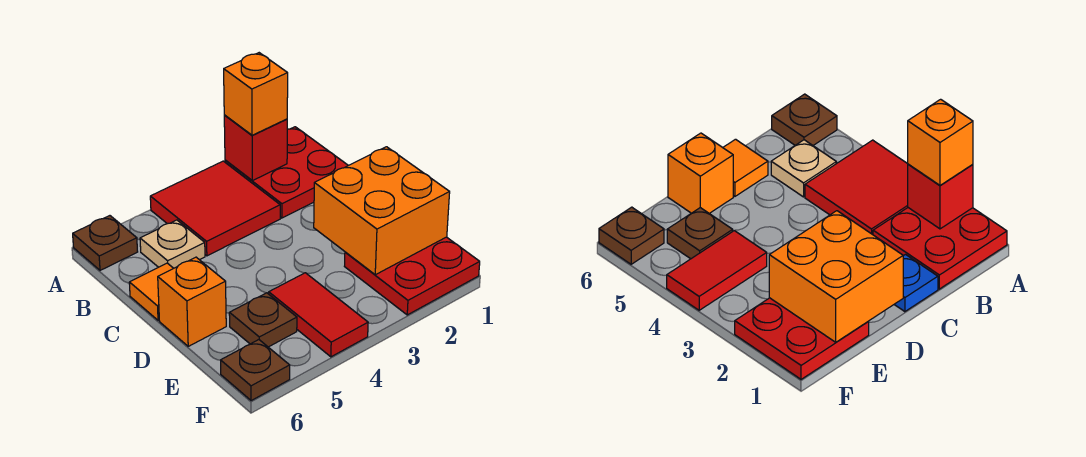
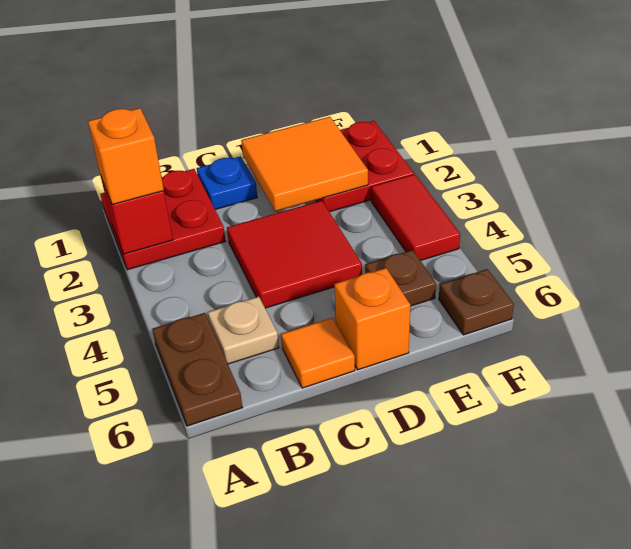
red tile A3:B4 level 1 -> red tile C3:D4 level 1
brown plate A6 level 1 -> brown plate A5:A6 level 1
orange brick D1:E2 level 2 -> orange tile D1:E2 level 2
red tile E4:F4 level 1 -> red tile F3:F4 level 1

